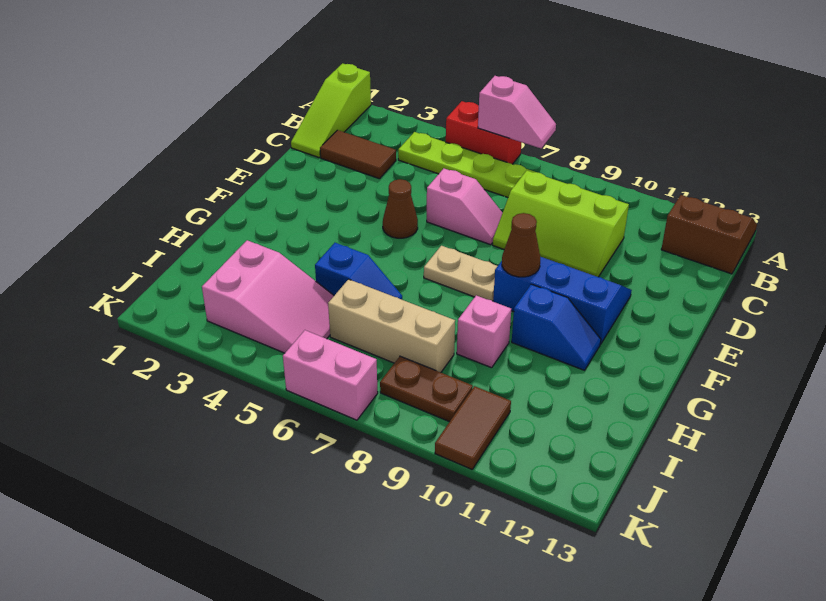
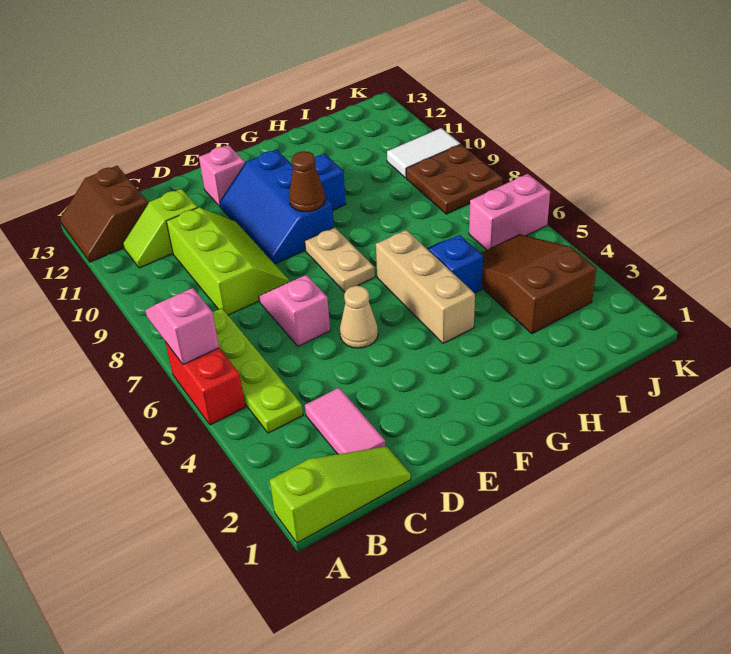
none -> lime slope B11:C11 level 1 top C
brown tile C2:C3 level 1 -> pink tile C2:C3 level 1
brown cone E5 level 1 -> tan cone E5 level 1
pink brick H9 level 1 -> pink brick E12 level 1
pink slope I3:J5 level 1 top 3 -> brown slope I3:J5 level 1 top 3
tan brick I6:I8 level 1 -> tan brick G4:G6 level 1
brown plate J8:J9 level 1 -> brown plate J8:K9 level 1
brown tile J10:K10 level 1 -> white tile J10:K10 level 1
pink brick K6:K7 level 1 -> pink brick J6:K6 level 1

